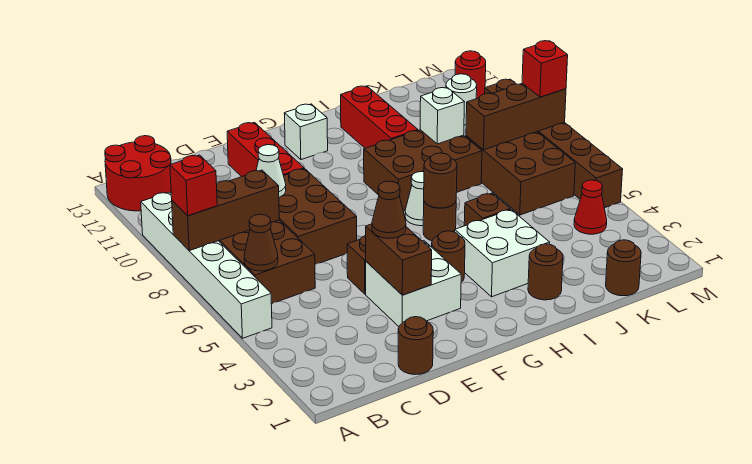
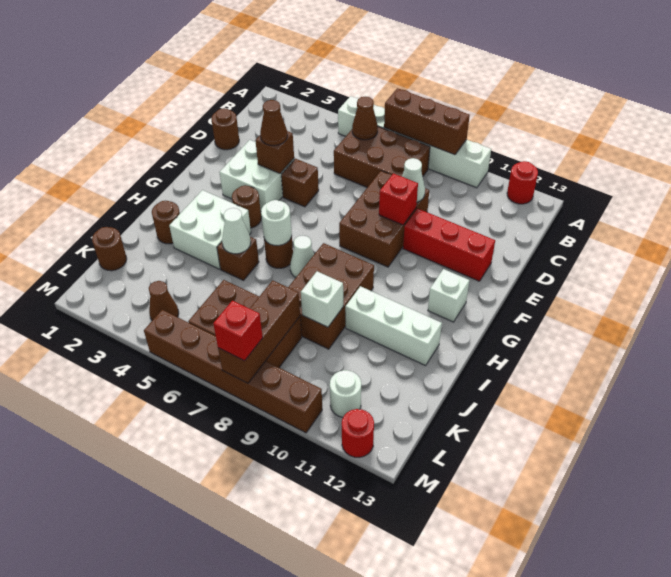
brown brick A8:C8 level 2 -> brown brick A7:A9 level 2
red brick A8 level 3 -> red brick E9 level 2
red round brick A12:B13 level 1 -> red round brick A12 level 1
brown brick D7:E9 level 1 -> brown brick D8:F9 level 1
brown brick E3:E4 level 2 -> brown brick E4 level 2
brown round brick H6 level 2 -> white round brick H6 level 2
none -> white cone I5 level 2
red brick I10:I12 level 1 -> white brick I10:I12 level 1
red cone L4 level 1 -> brown cone L4 level 1

